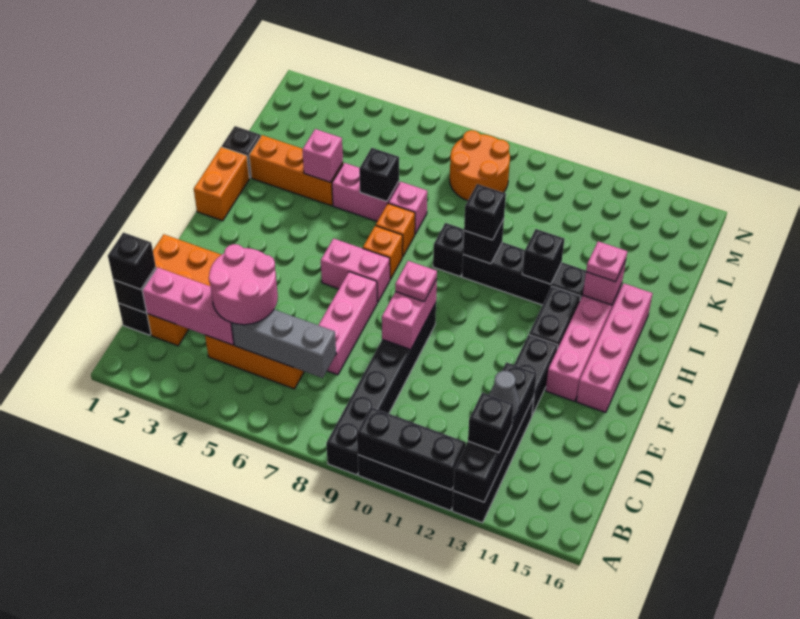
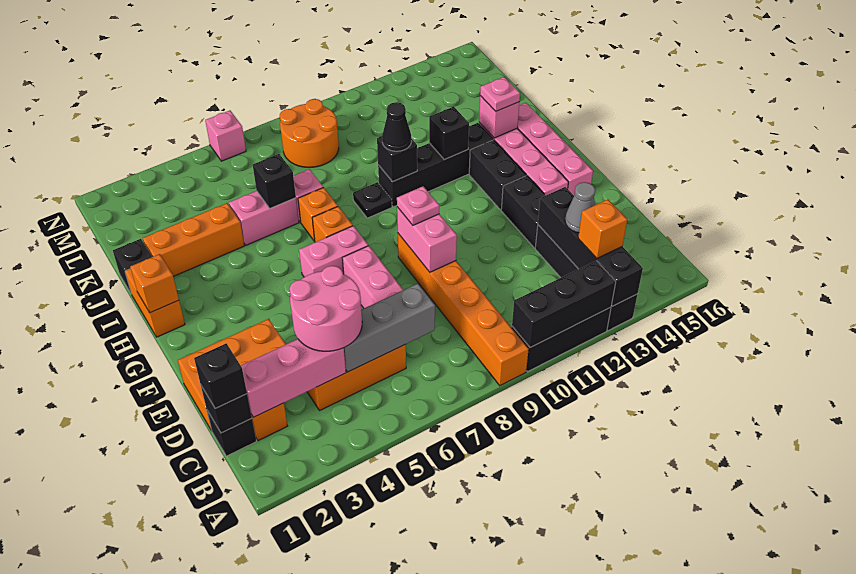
black brick A9:F9 level 1 -> orange brick A9:F9 level 1
black brick B13 level 3 -> orange brick B13 level 3
none -> orange brick H1 level 2
black brick I9 level 1 -> black plate I9 level 1
black brick I10 level 3 -> black cone I10 level 3
pink brick J4 level 2 -> pink brick N6 level 1

